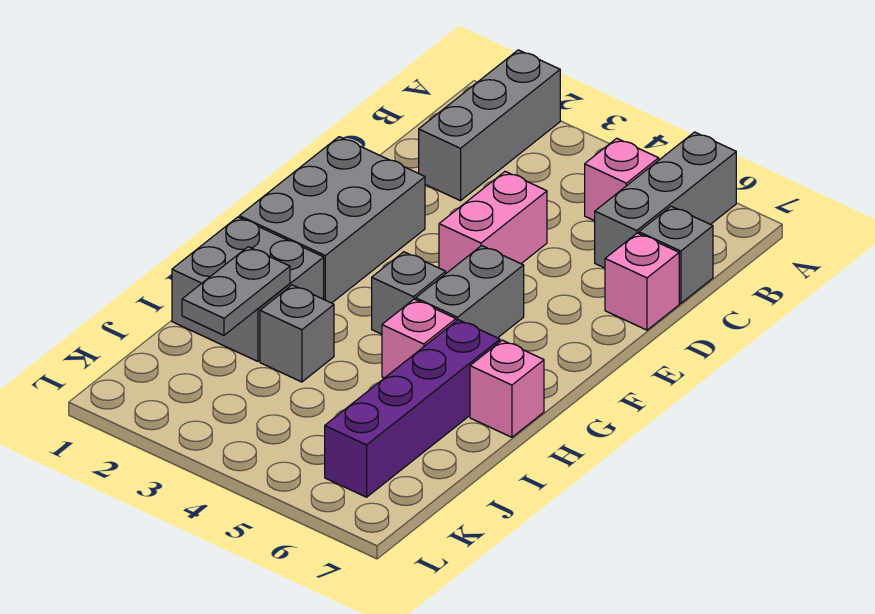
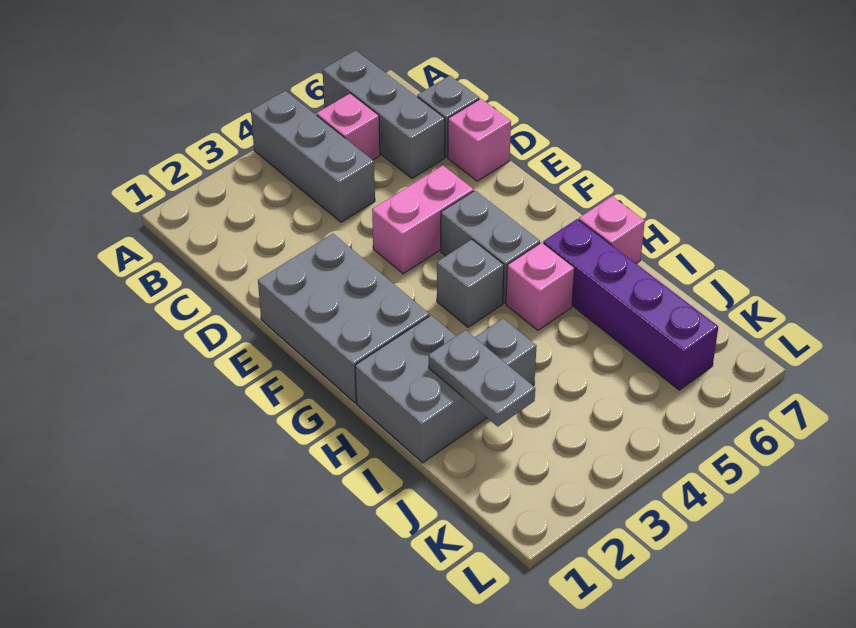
grey brick A2:C2 level 1 -> grey brick A4:C4 level 1
pink brick D4:E4 level 1 -> pink brick E4:E5 level 1

